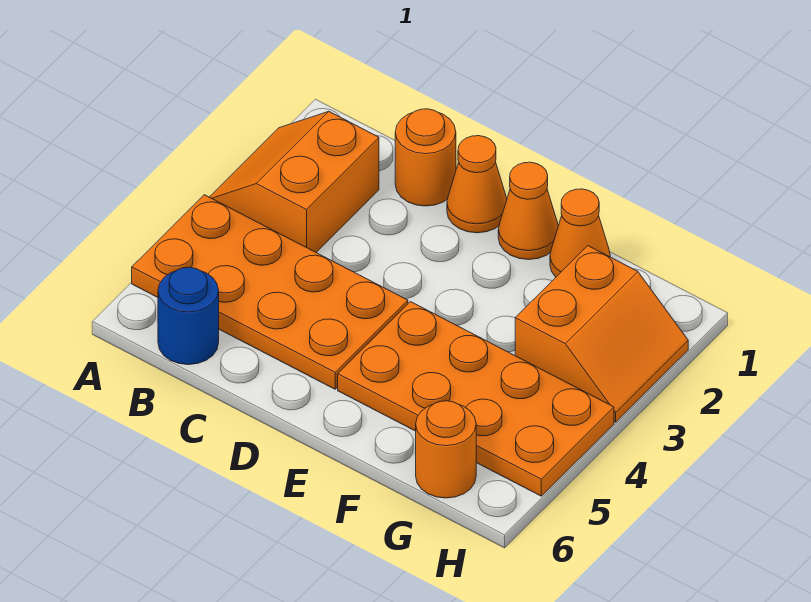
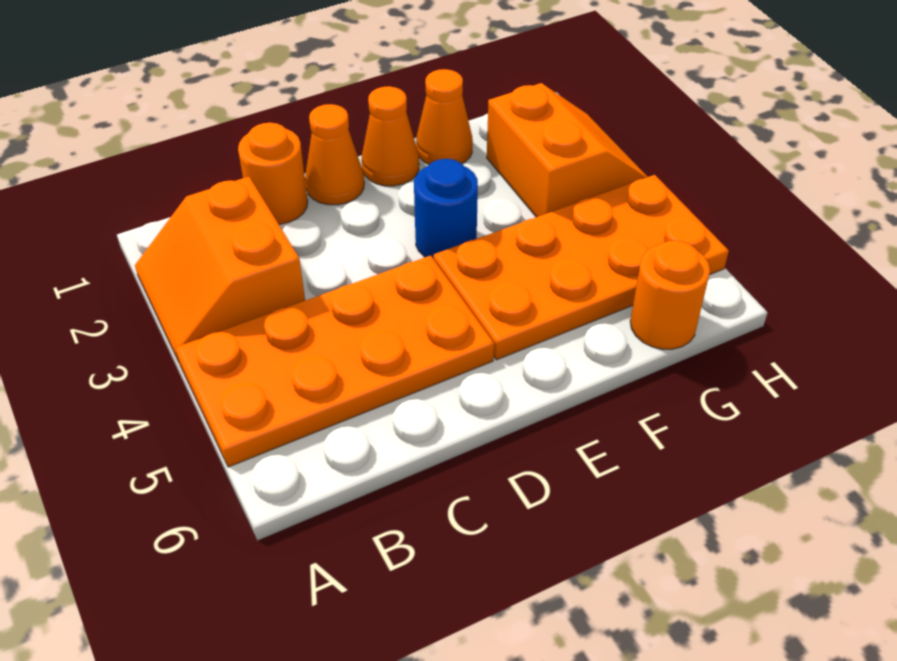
blue round brick B6 level 1 -> blue round brick E3 level 1

